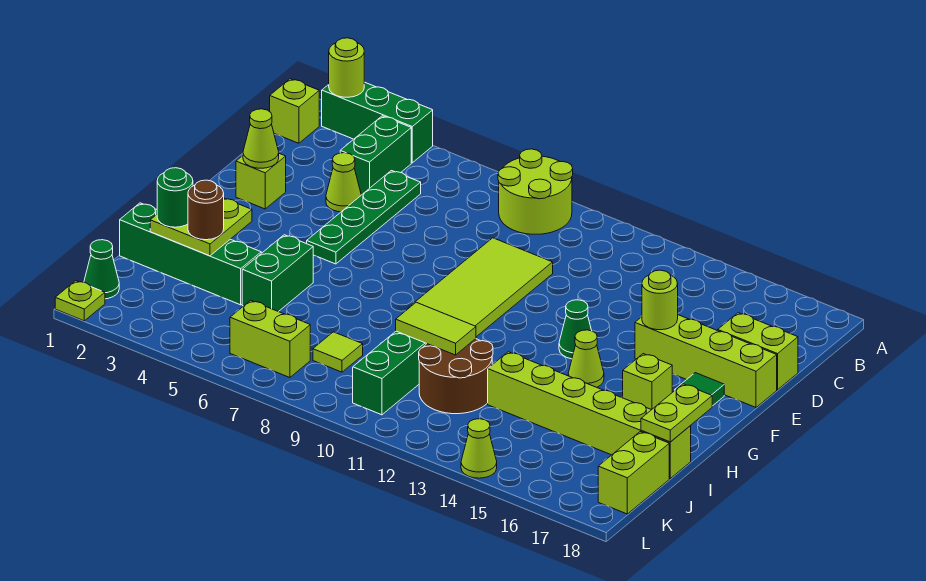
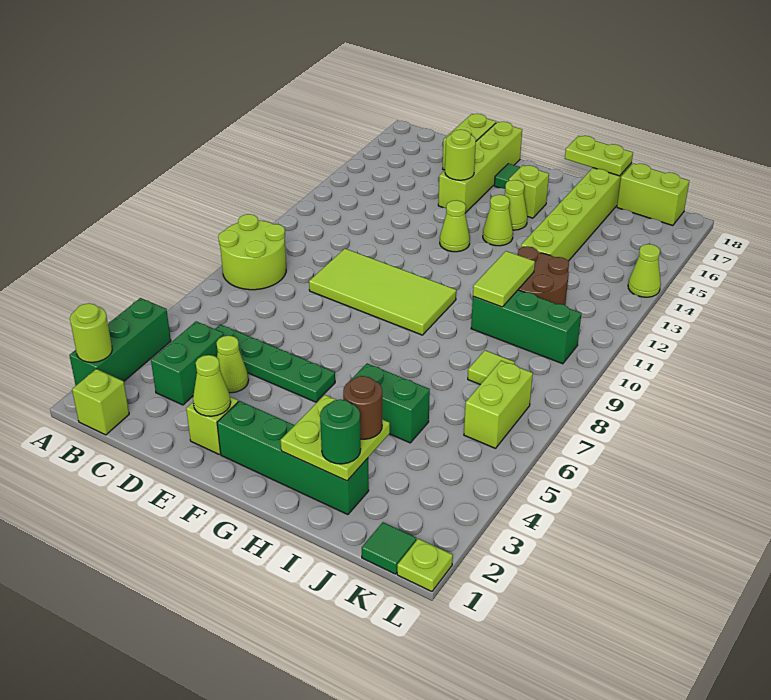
green brick B4:C4 level 1 -> green brick C3:C4 level 1
green cone F13 level 1 -> lime cone F13 level 1
none -> lime cone G15 level 1
green brick I1:I4 level 1 -> green brick F2:I2 level 1
green cone K1 level 1 -> green tile K1 level 1

